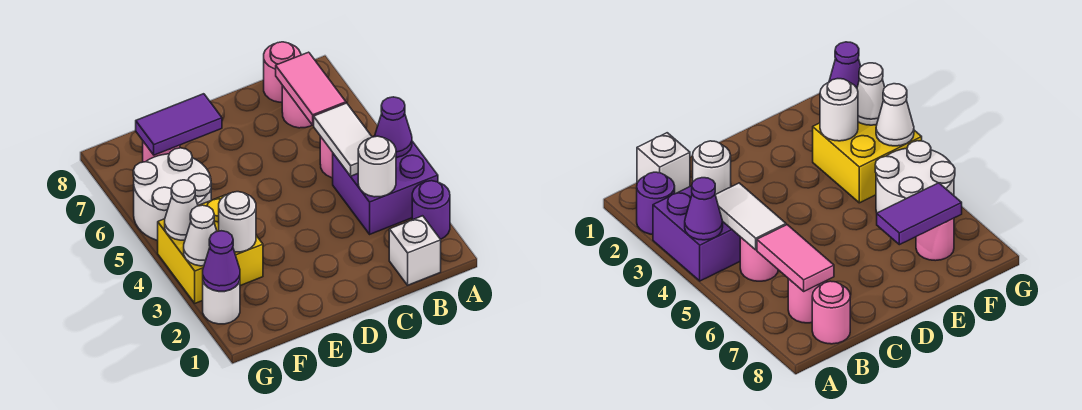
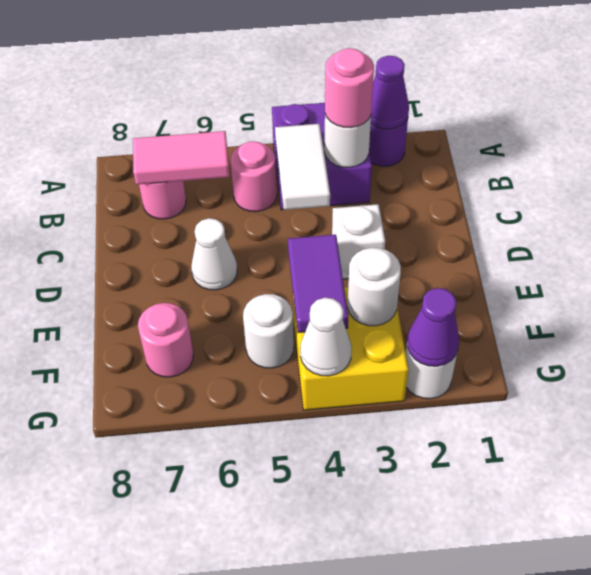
purple cone A4 level 2 -> purple cone A2 level 2
white brick B1 level 1 -> white brick D3 level 1
white tile B4:B5 level 2 -> white tile B4:C4 level 2
pink round brick B8 level 1 -> pink round brick B3 level 3
purple tile E7:F7 level 2 -> purple tile E4:F4 level 2
white round brick F5:G6 level 1 -> white round brick F5 level 1
white cone G3 level 2 -> white cone D6 level 1

